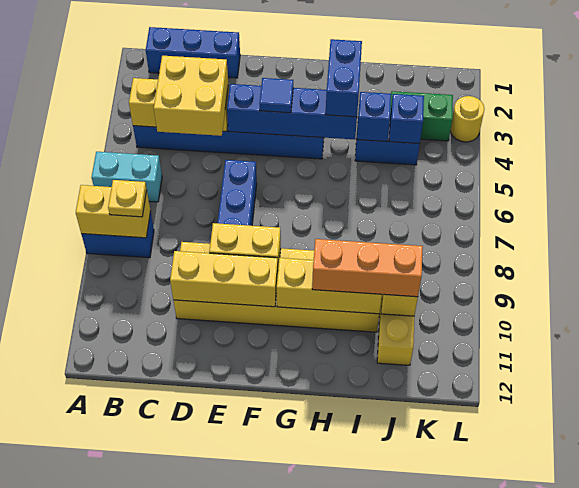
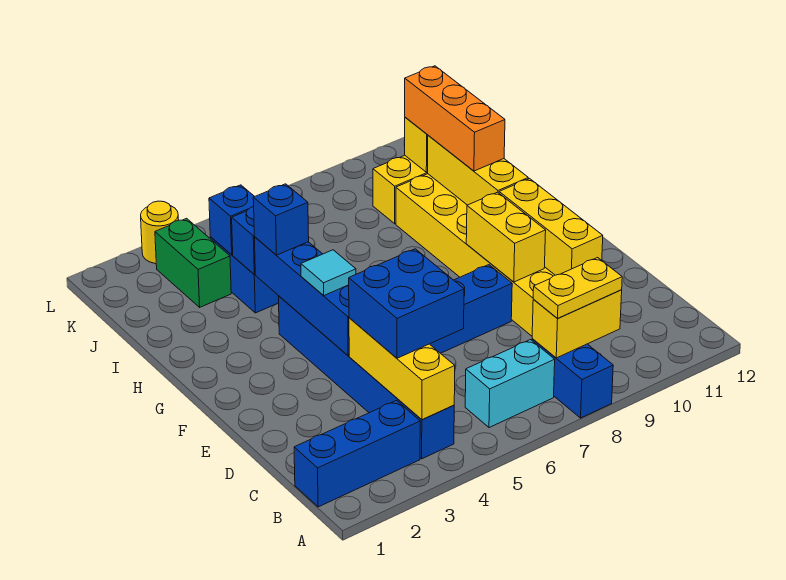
cyan brick A6:B6 level 1 -> cyan brick B6:B7 level 1
yellow brick A8:B8 level 2 -> yellow brick B8:B9 level 2
blue brick B1:D1 level 1 -> blue brick B1:B3 level 1
yellow plate B8 level 3 -> yellow plate B8:B9 level 3
yellow brick C4:D5 level 3 -> blue brick C4:D5 level 3
blue tile F4 level 3 -> cyan tile F4 level 3
blue brick H3:H4 level 3 -> blue brick H4 level 3

